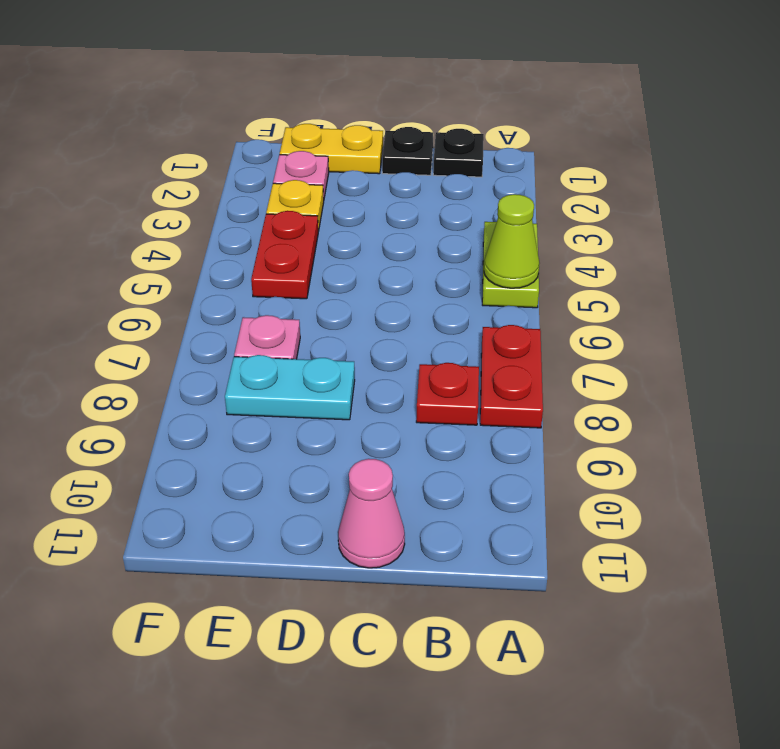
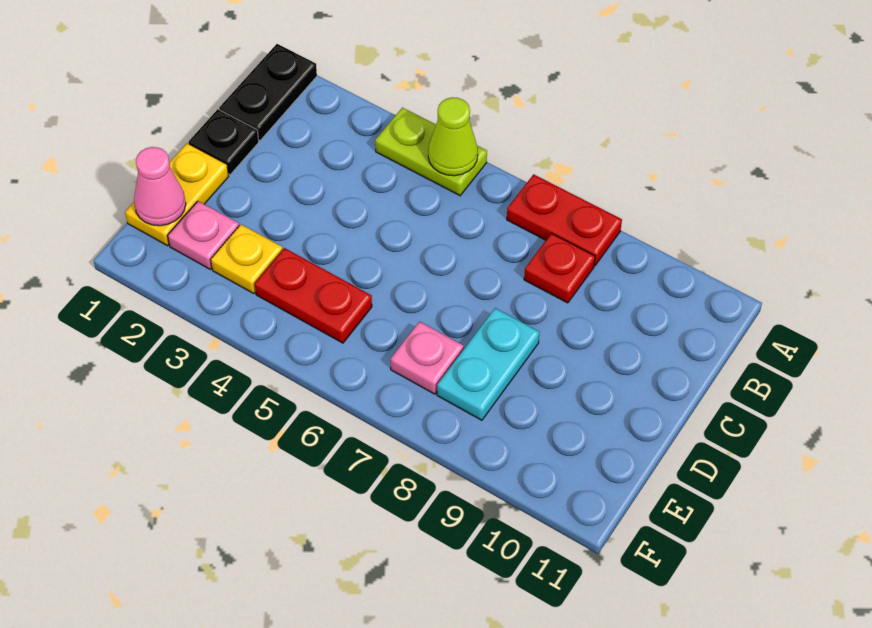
black plate B1 level 1 -> black plate A1:B1 level 1
pink cone C11 level 1 -> pink cone E1 level 2

